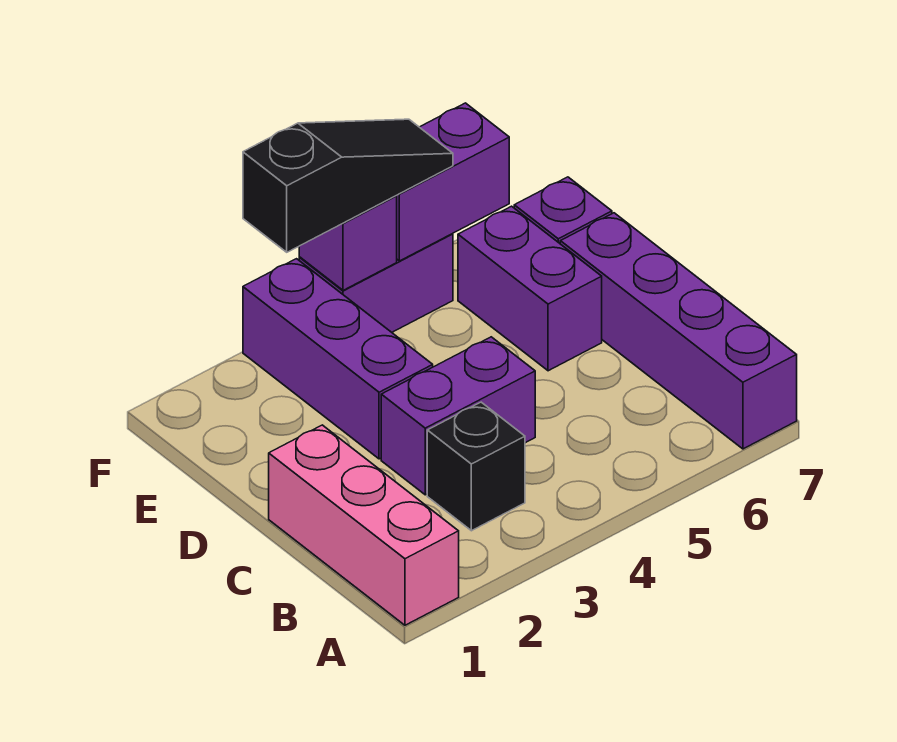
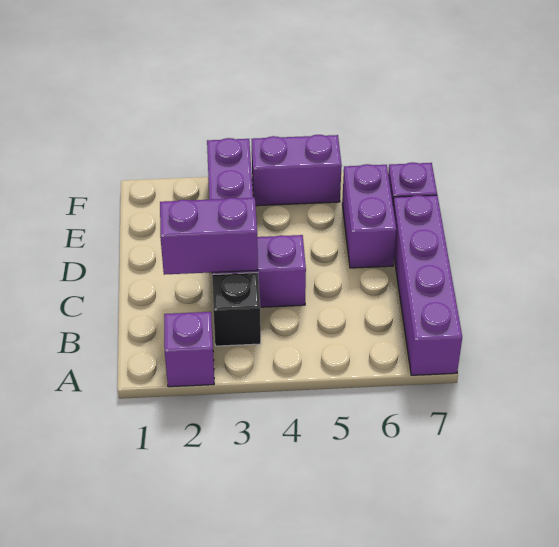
pink brick A1:C1 level 1 -> none
black slope F3:F5 level 3 top 3 -> none
purple brick F4 level 2 -> purple brick A2 level 1
purple brick F5:F6 level 2 -> purple brick C2:C3 level 2

